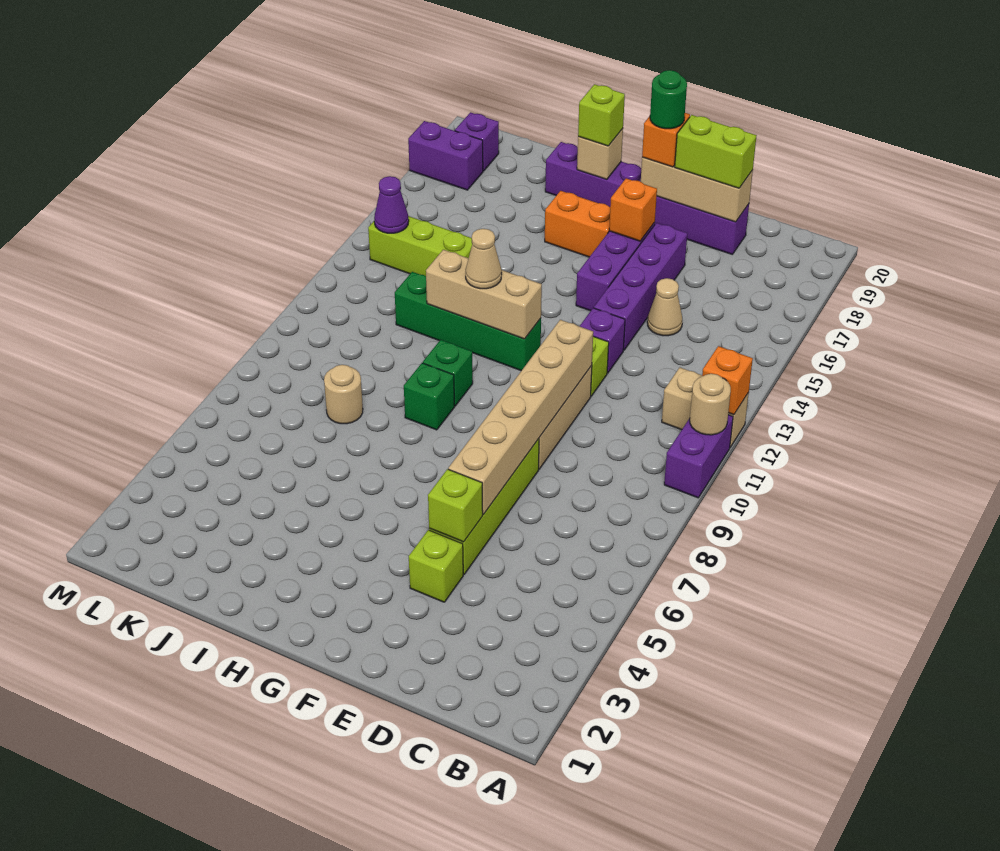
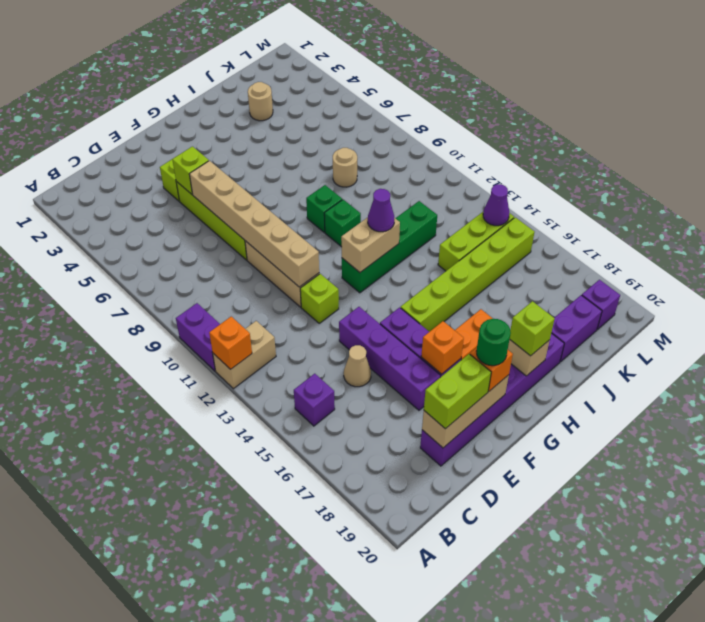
tan round brick A11 level 2 -> tan round brick J3 level 1
purple brick E13 level 1 -> purple brick B15 level 1
tan brick G12:I12 level 2 -> tan brick G12:H12 level 2
none -> lime brick G15:L15 level 1
tan cone H12 level 3 -> purple cone H12 level 3
purple brick L18:M18 level 1 -> purple brick J19:K19 level 1

